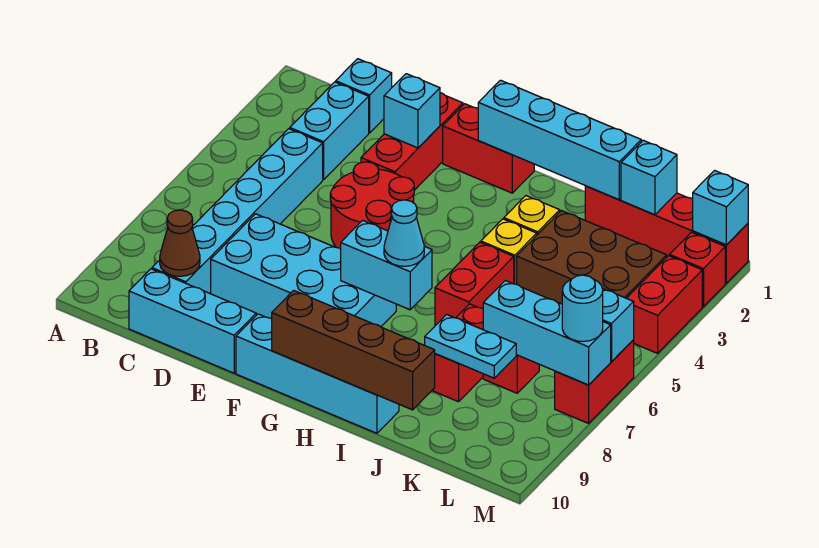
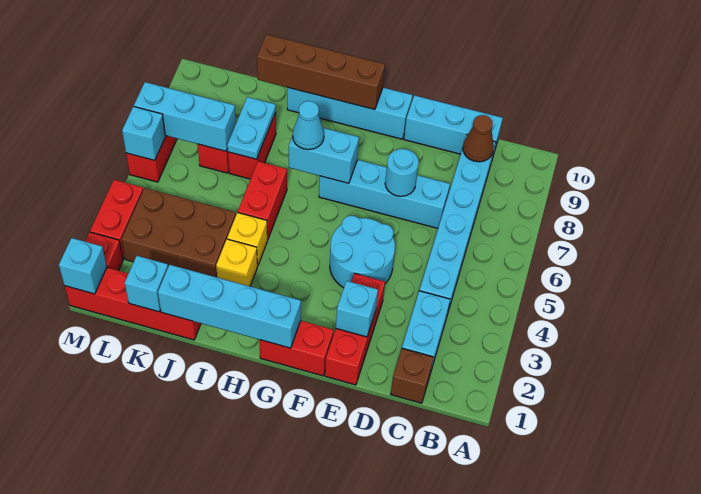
cyan brick C1 level 1 -> brown brick C1 level 1
cyan brick D7:G8 level 1 -> cyan brick D7:G7 level 1
red round brick E4:F5 level 1 -> cyan round brick E4:F5 level 1
cyan plate J8:K8 level 2 -> cyan plate J7:J8 level 2
cyan round brick M7 level 3 -> cyan round brick E7 level 2

